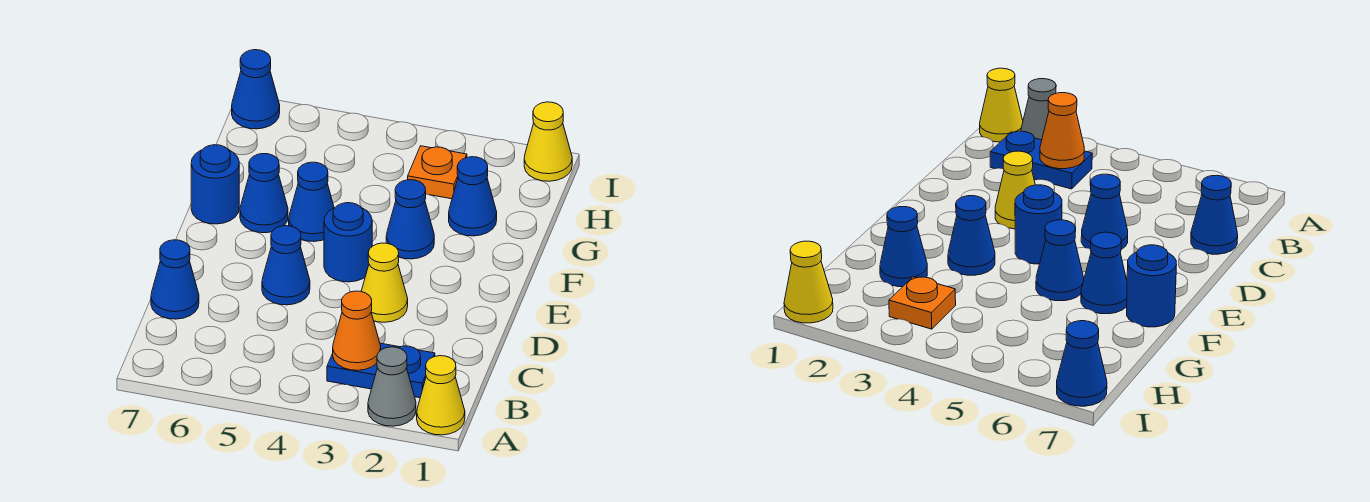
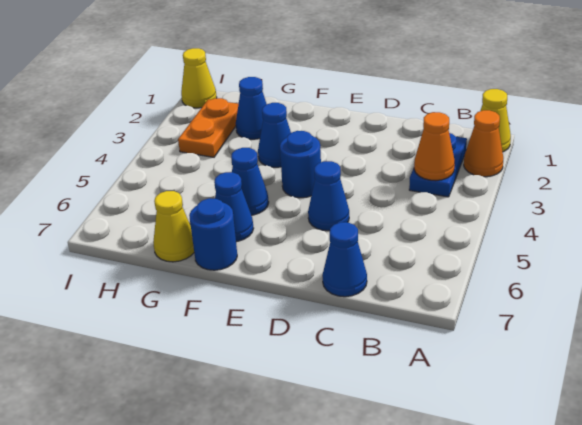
grey cone A2 level 1 -> orange cone A2 level 1
yellow cone D3 level 1 -> yellow cone G7 level 1
orange plate H3 level 1 -> orange plate H2:H3 level 1
blue cone I7 level 1 -> none

